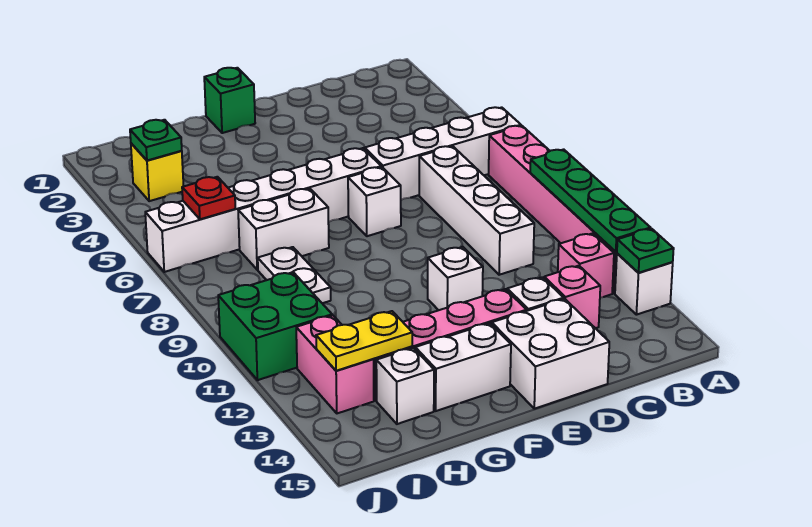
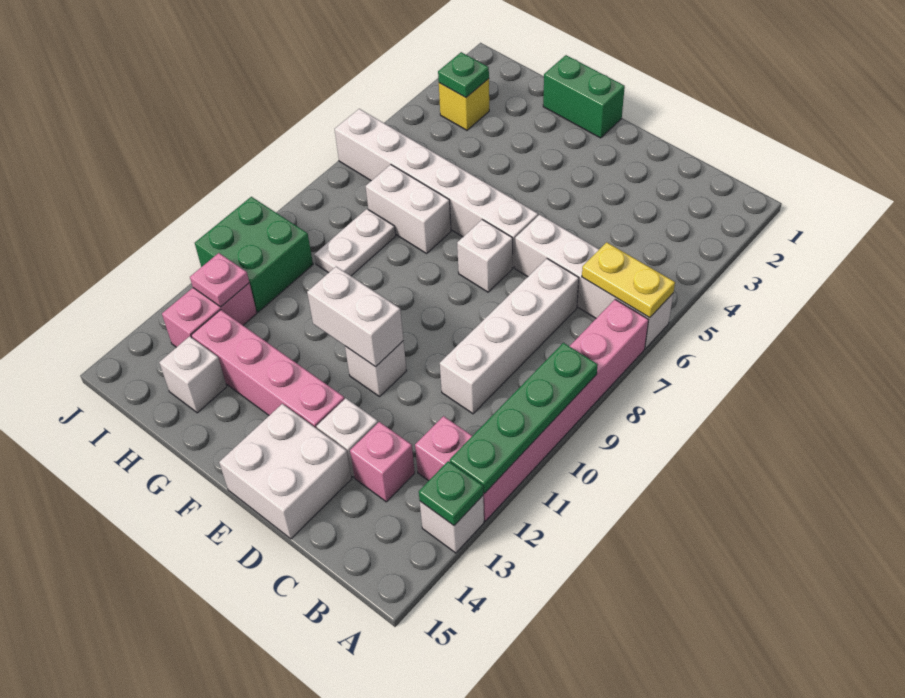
green brick F1 level 1 -> green brick F1:G1 level 1
white brick F14:G14 level 1 -> white brick E11:F11 level 2
yellow plate H13:I13 level 2 -> yellow plate A6:B6 level 2
red plate I6 level 2 -> none
none -> pink plate I12 level 2

